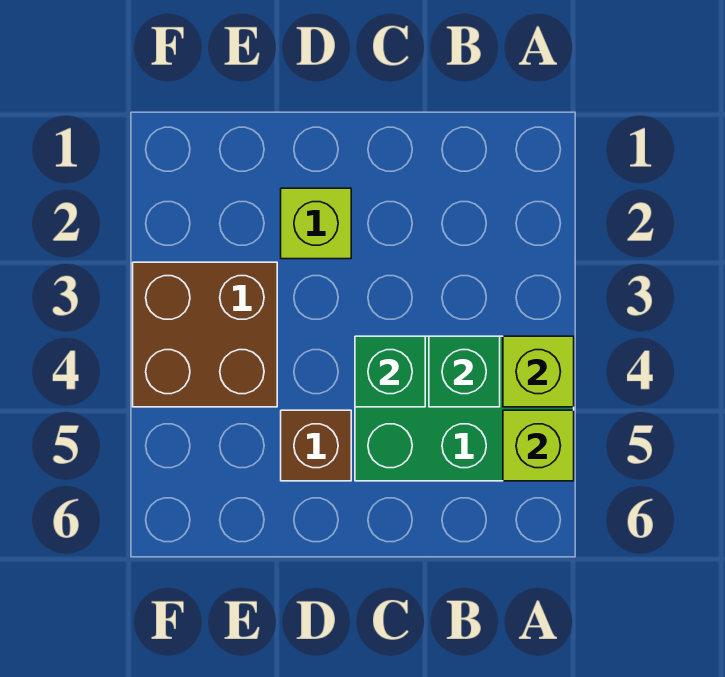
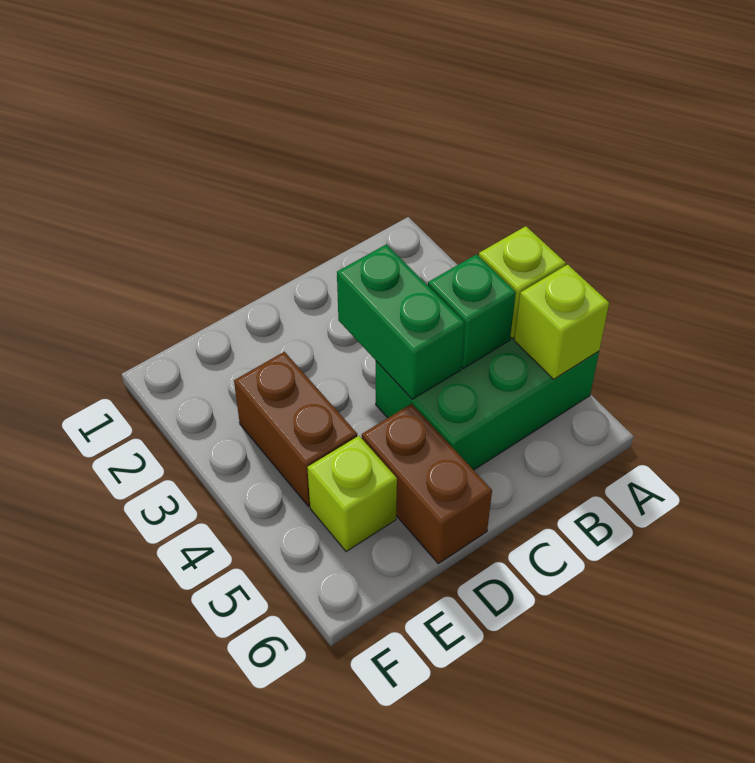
green brick C4 level 2 -> green brick C3:C4 level 2
lime brick D2 level 1 -> lime brick E5 level 1
brown brick D5 level 1 -> brown brick D5:D6 level 1
brown brick E3:F4 level 1 -> brown brick E3:E4 level 1

